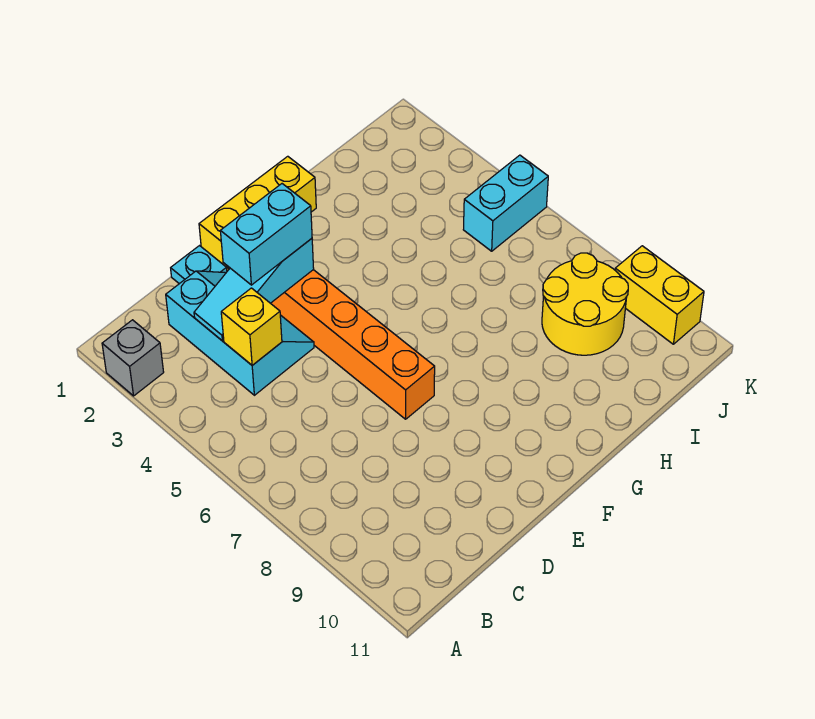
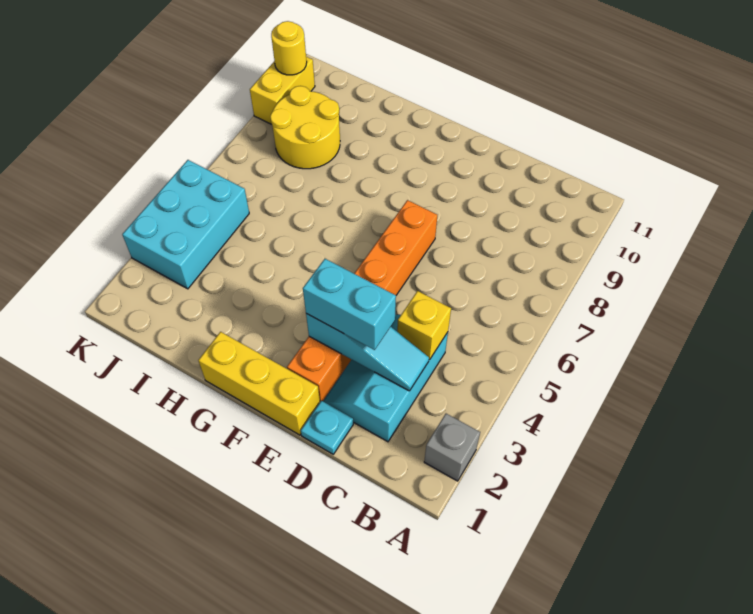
cyan brick J5:K5 level 1 -> cyan brick J3:K5 level 1
none -> yellow round brick K10 level 2

